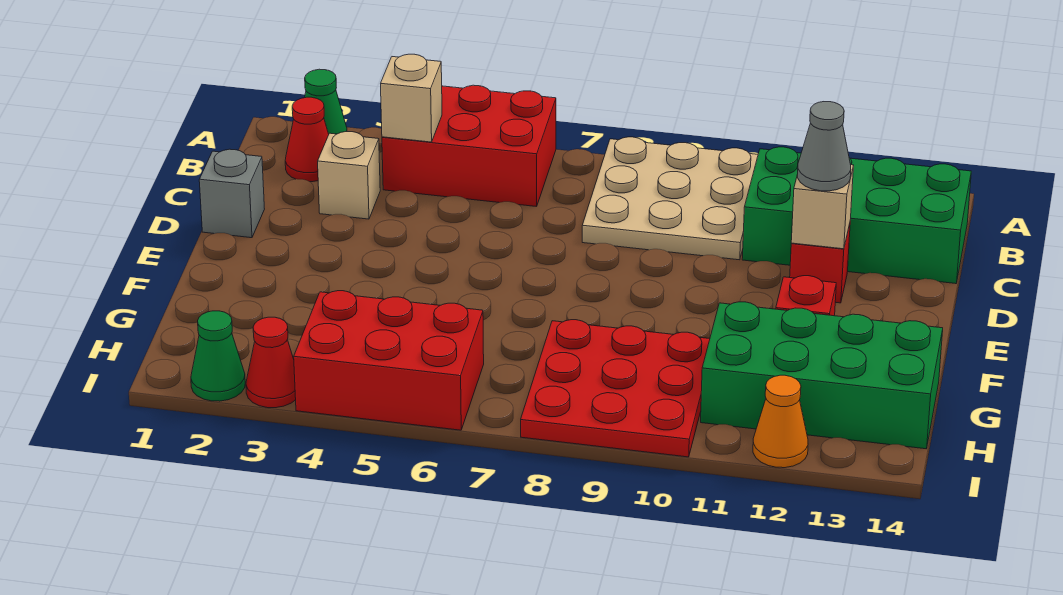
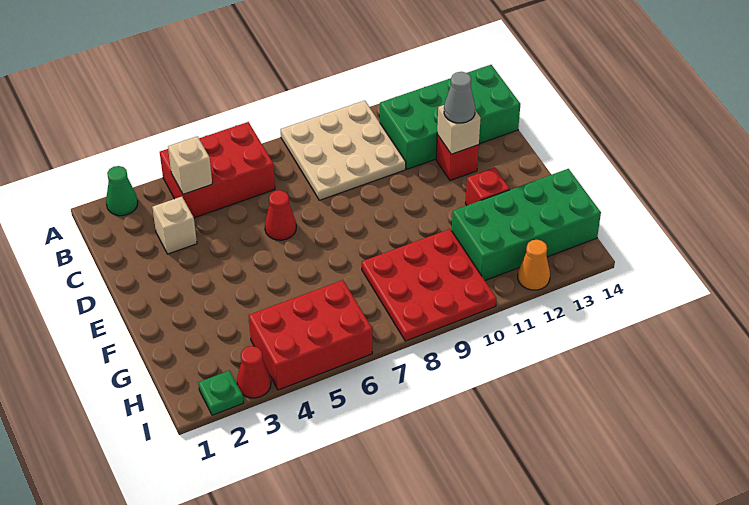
red cone B2 level 1 -> red cone D6 level 1
grey brick D1 level 1 -> none
green cone I2 level 1 -> green plate I2 level 1

